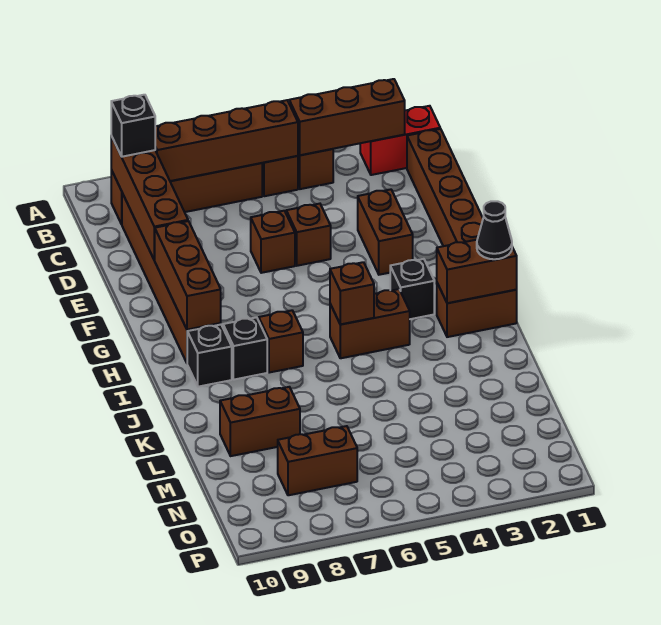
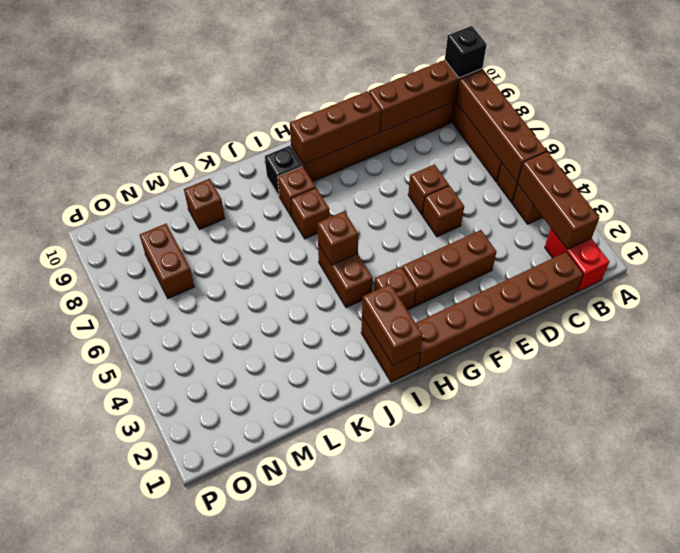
brown brick E3:F3 level 1 -> brown brick E3:G3 level 1
black brick H3 level 1 -> brown brick H3 level 1
black cone I1 level 3 -> none
black brick I8 level 1 -> brown brick I8 level 1
brown brick L8:L9 level 1 -> brown brick L9 level 1

